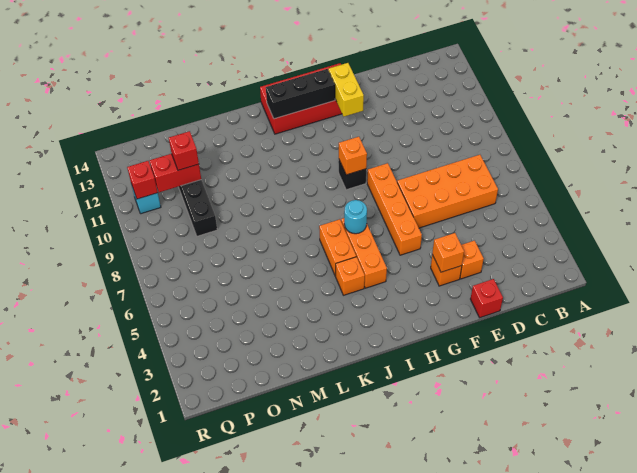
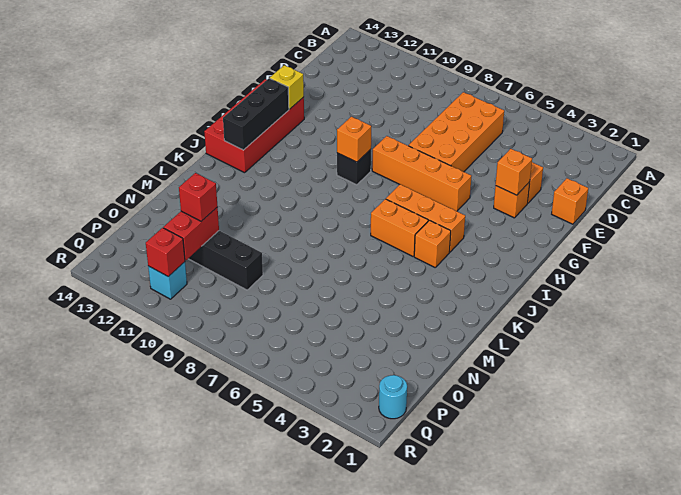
red brick E1 level 1 -> orange brick E1 level 1
yellow brick G12:G13 level 2 -> yellow brick G13 level 2
cyan round brick I6 level 2 -> cyan round brick Q1 level 1

